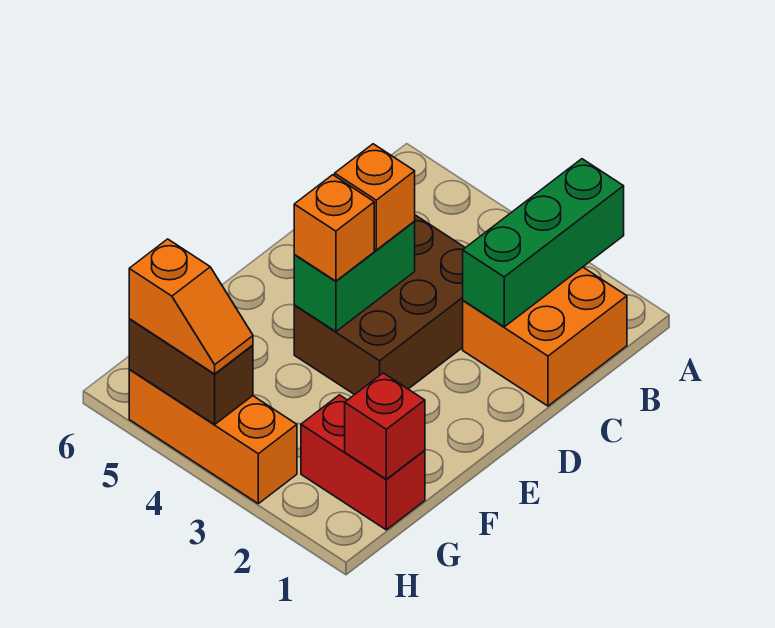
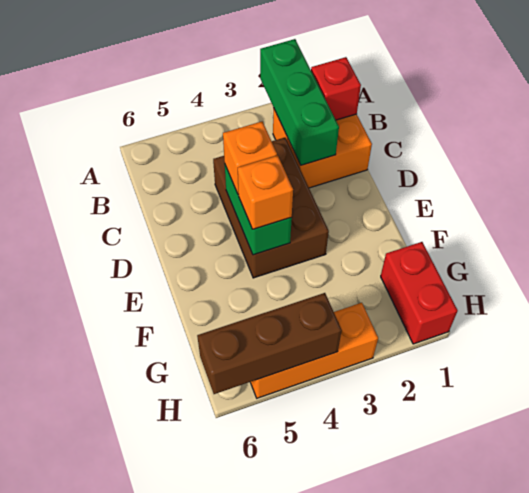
red brick G1:G2 level 1 -> red brick G1:H1 level 1
red brick G1 level 2 -> red brick B1 level 2
brown brick H4:H5 level 2 -> brown brick H4:H6 level 2
orange slope H4:H5 level 3 top 5 -> none

